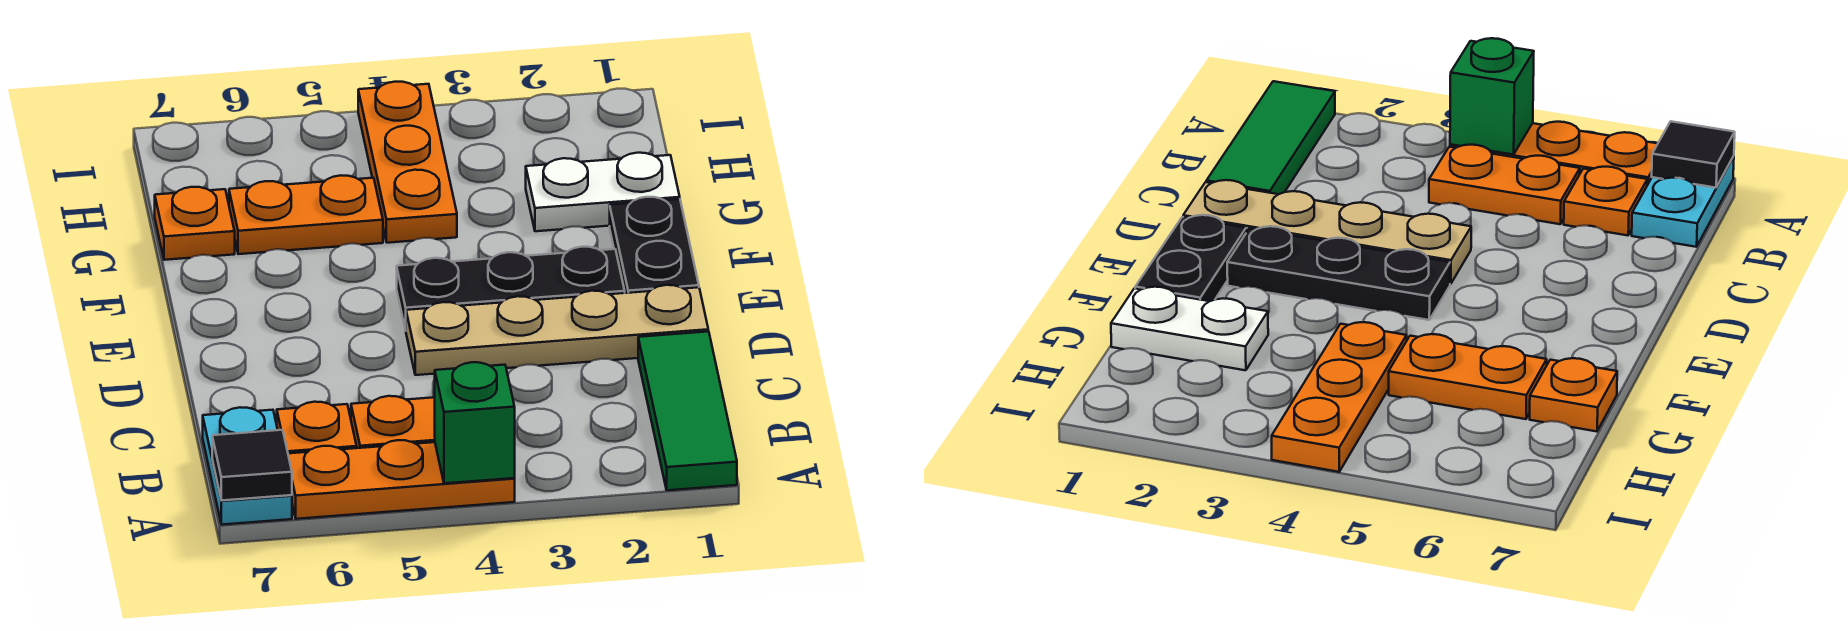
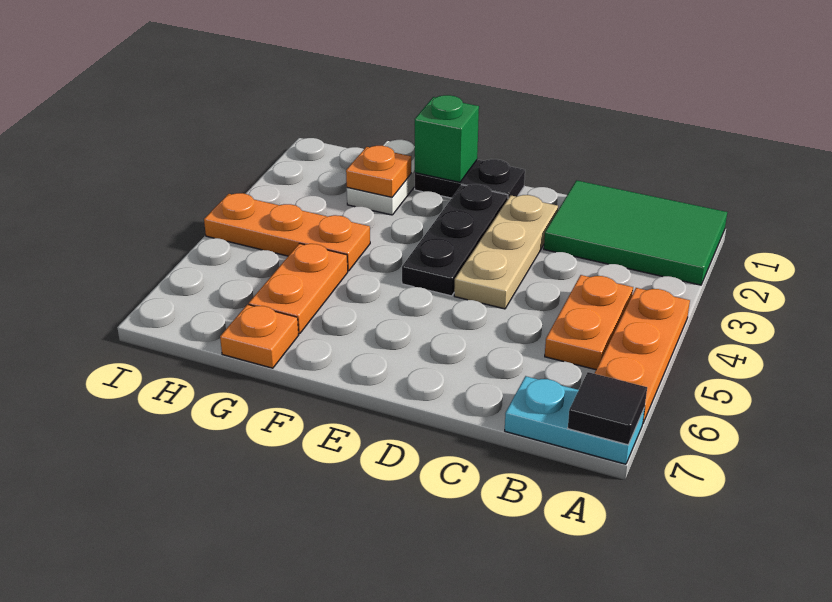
green tile A1:C1 level 1 -> green tile A1:C2 level 1
green brick A4 level 2 -> green brick F1 level 2
orange plate B6 level 1 -> orange plate G2 level 2
tan plate D1:D4 level 1 -> tan plate D2:D4 level 1

